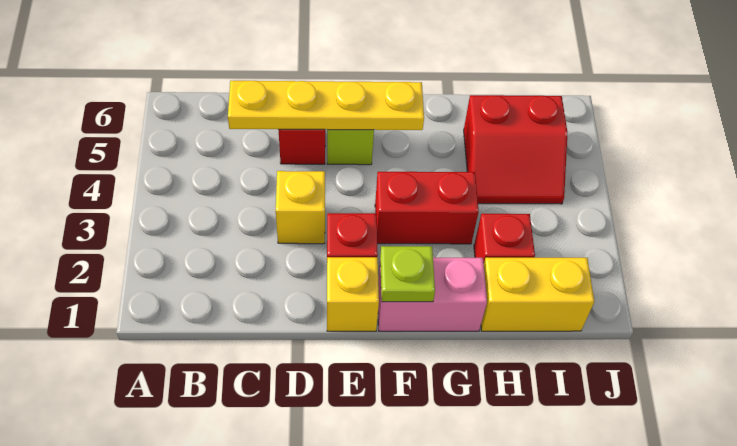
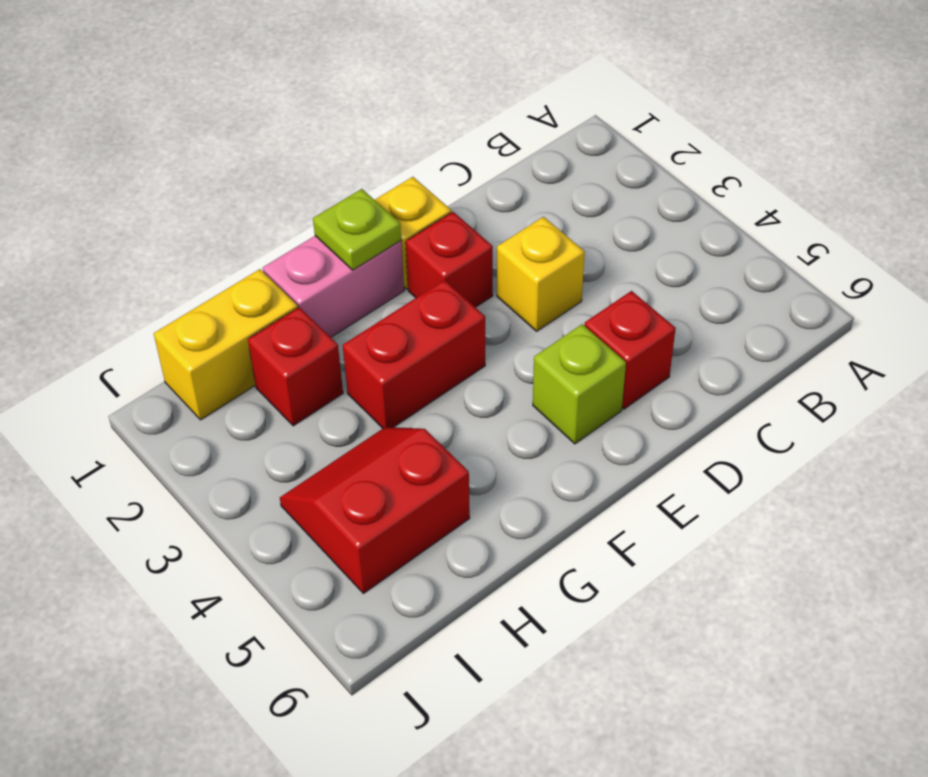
yellow plate C5:F5 level 2 -> none

